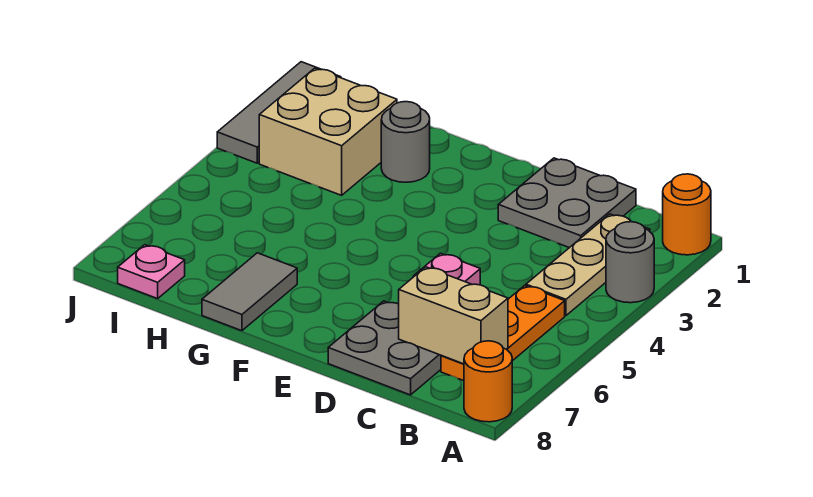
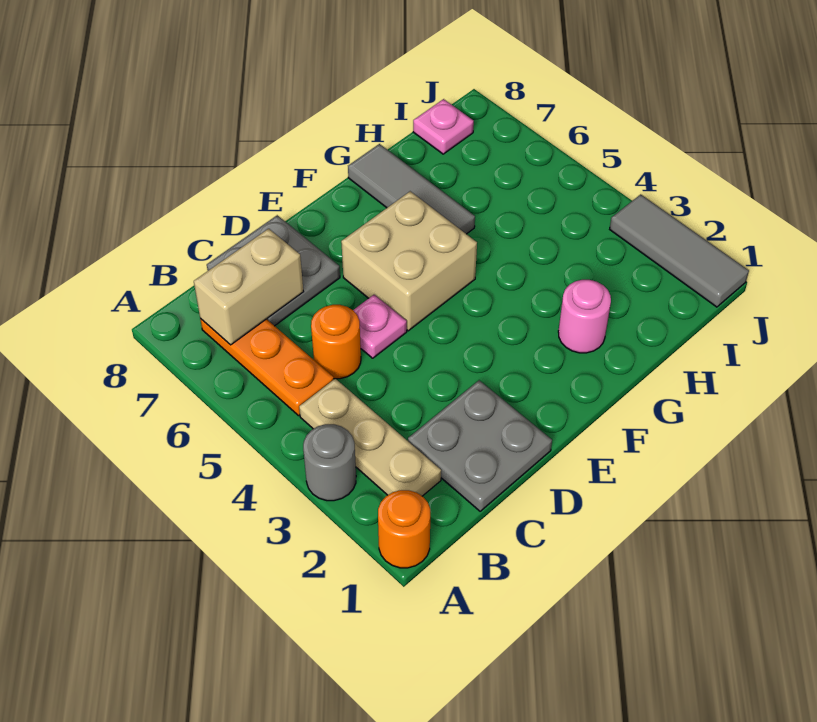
orange round brick A8 level 1 -> orange round brick C5 level 1
grey round brick G2 level 1 -> pink round brick G2 level 1
grey tile G7:G8 level 1 -> grey tile G6:G8 level 1
tan brick H2:I3 level 1 -> tan brick E5:F6 level 1

